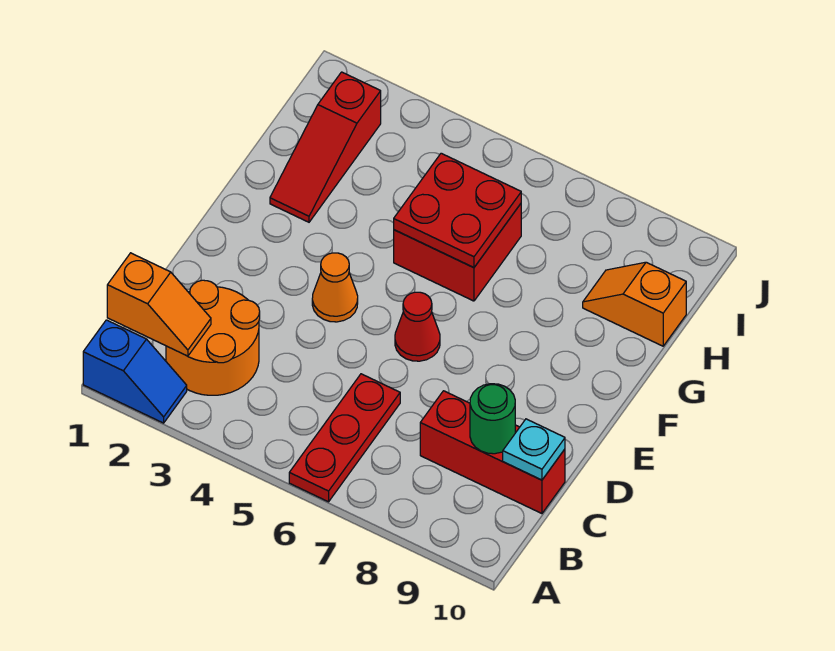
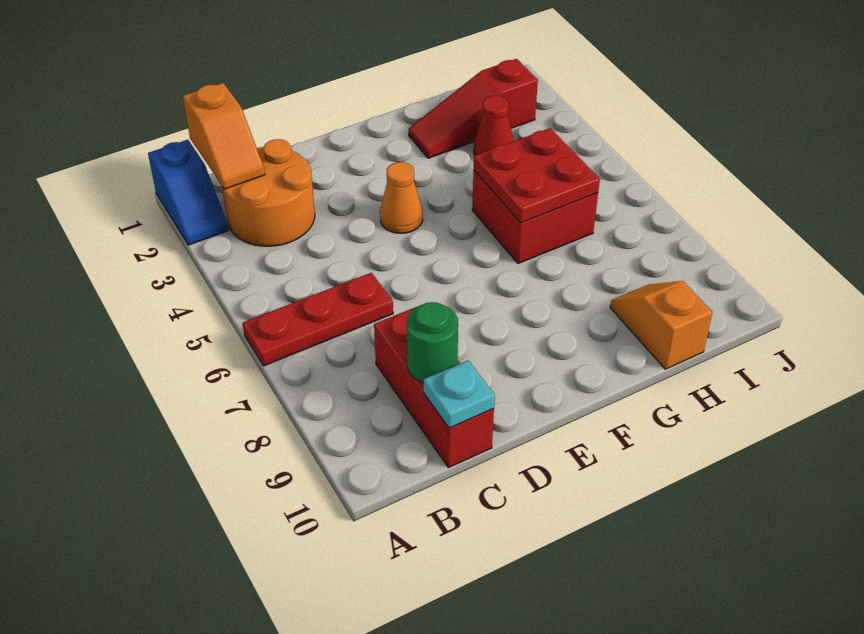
red cone E6 level 1 -> red cone H3 level 1

